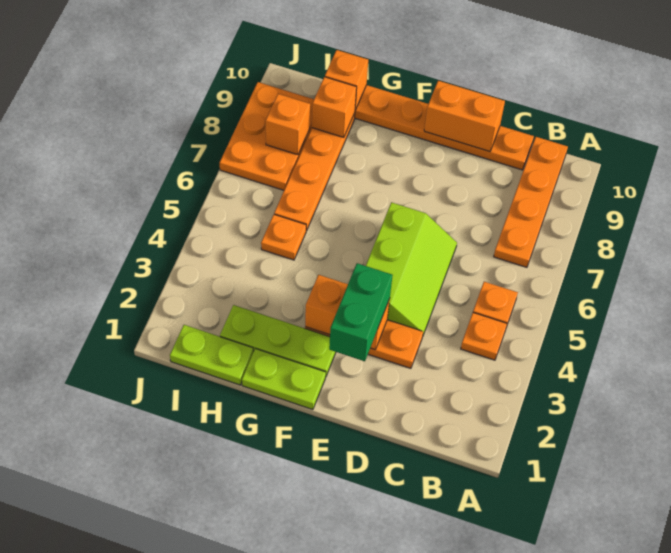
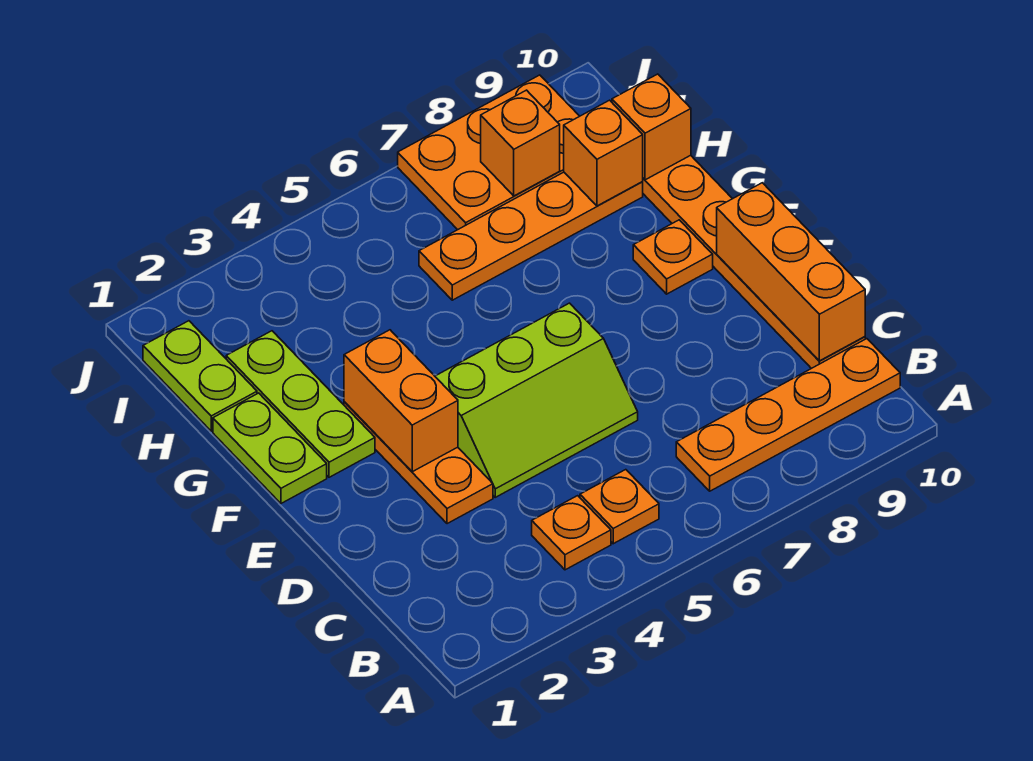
orange brick D10:E10 level 2 -> orange brick C10:E10 level 2
green brick E2:E3 level 3 -> none
orange plate H5 level 1 -> orange plate F9 level 1

